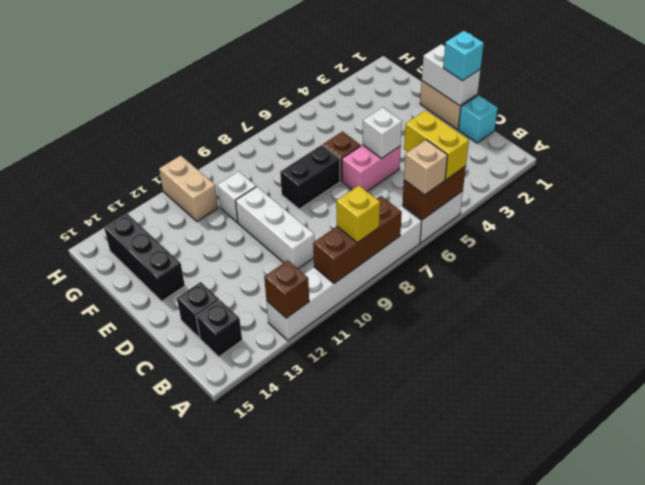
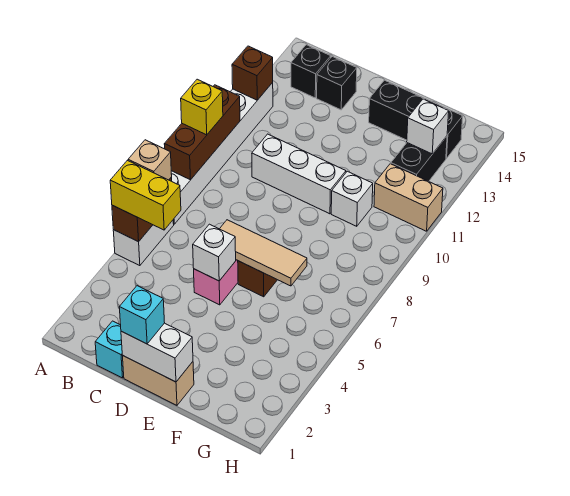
none -> tan tile D6:F6 level 2
black brick E7:E8 level 1 -> black brick G12:G13 level 1
none -> white brick G13 level 2

